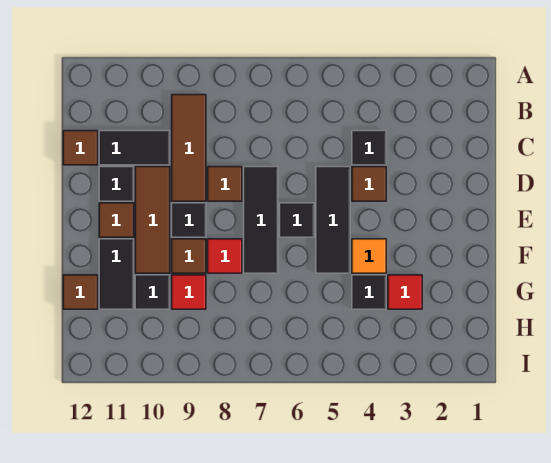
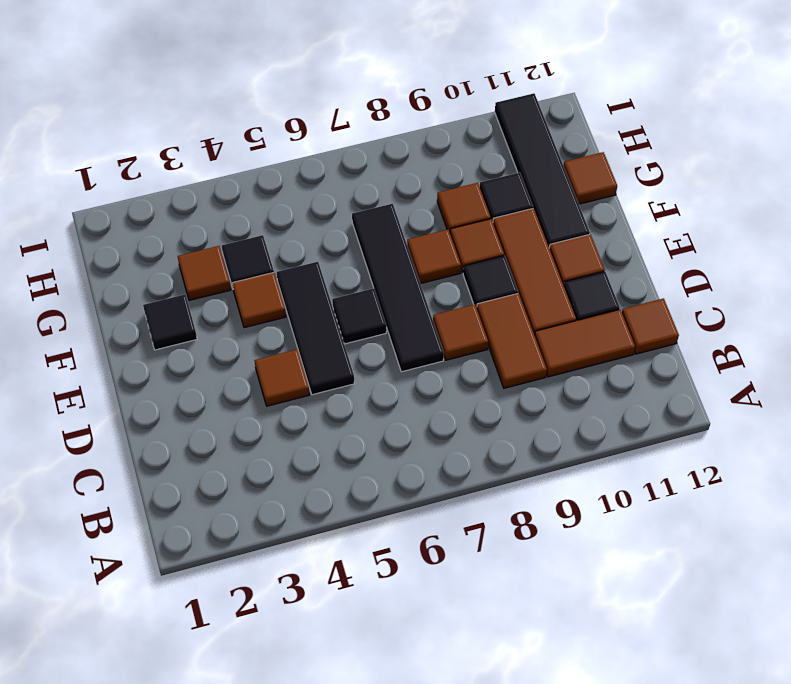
brown tile B9:D9 level 1 -> brown tile C9:D9 level 1
black tile C4 level 1 -> black tile F2 level 1
black tile C10:C11 level 1 -> brown tile C10:C11 level 1
black tile D7:F7 level 1 -> black tile D7:G7 level 1
orange tile F4 level 1 -> brown tile F4 level 1
red tile F8 level 1 -> brown tile F8 level 1
black tile F11:G11 level 1 -> black tile F11:I11 level 1
red tile G3 level 1 -> brown tile G3 level 1
red tile G9 level 1 -> brown tile G9 level 1

